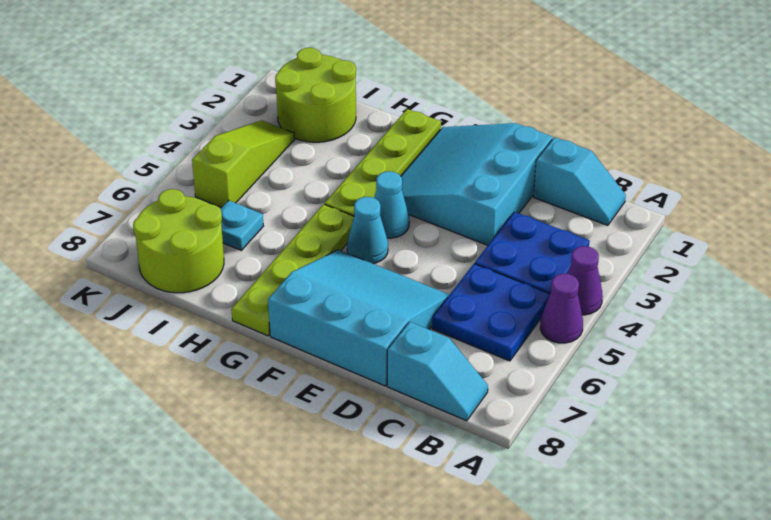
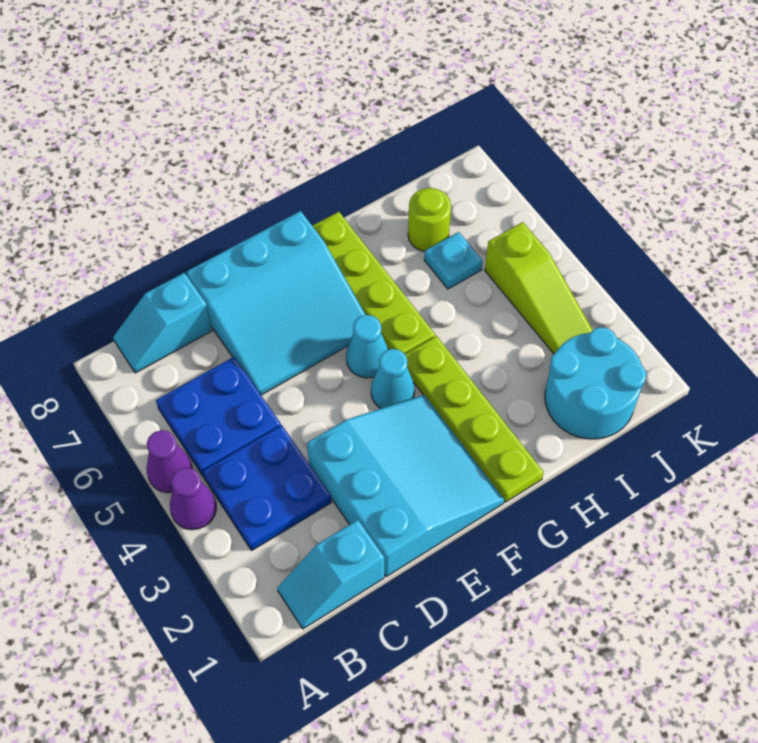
lime round brick I1:J2 level 1 -> cyan round brick I1:J2 level 1
lime round brick I7:J8 level 1 -> lime round brick I7 level 1

